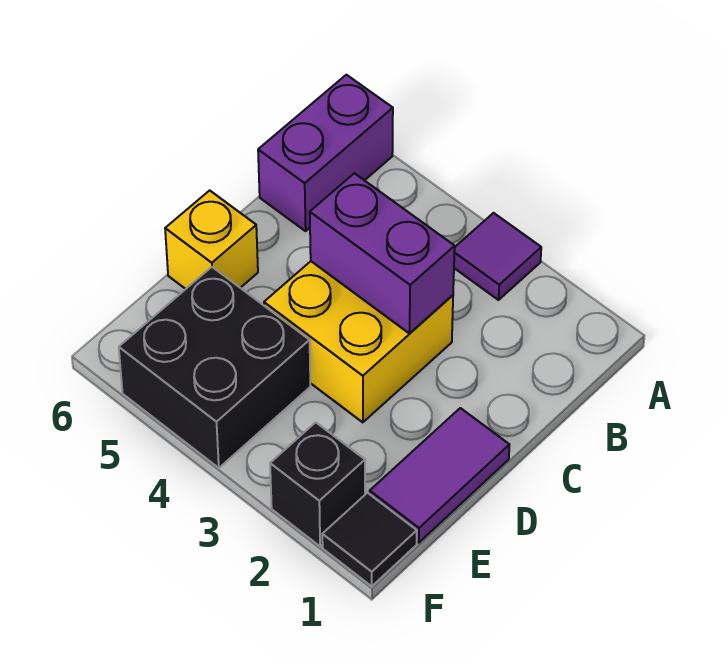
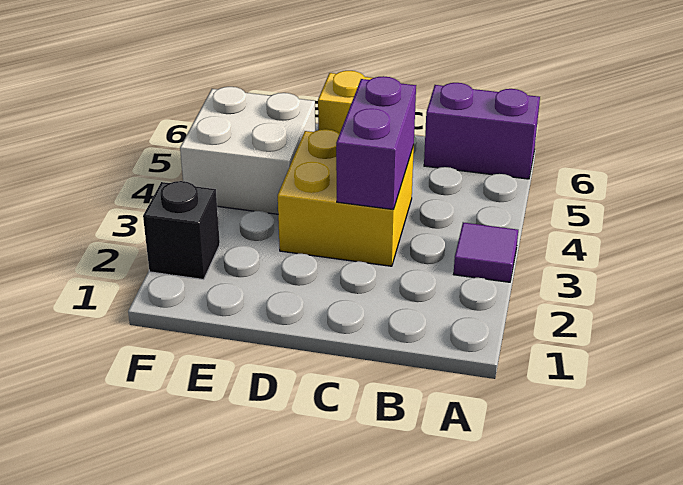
purple tile D1:E1 level 1 -> none
black brick E4:F5 level 1 -> white brick E4:F5 level 1
black tile F1 level 1 -> none

